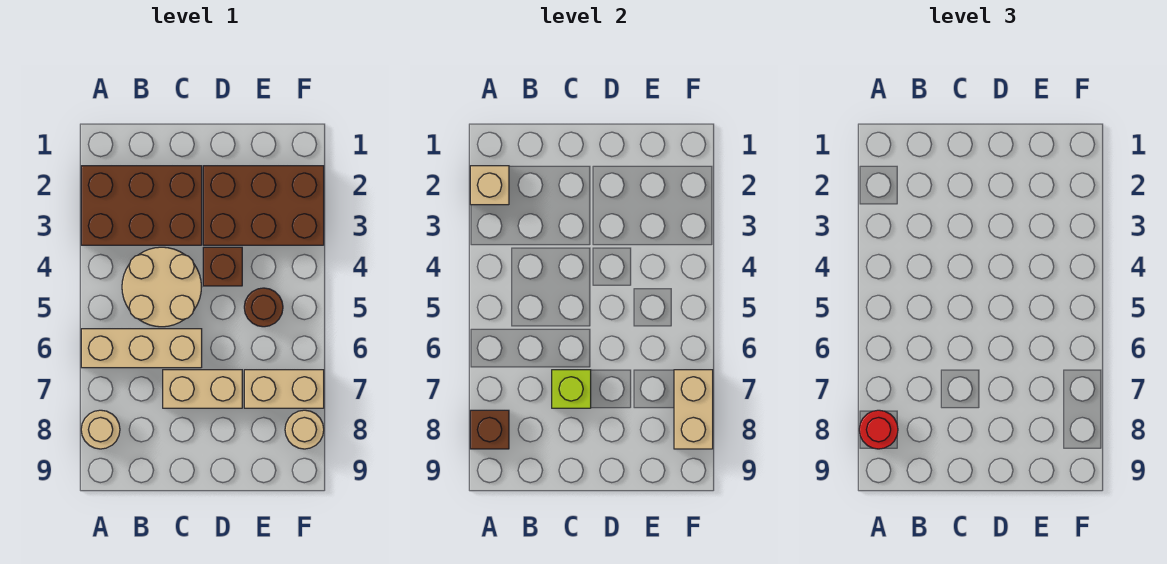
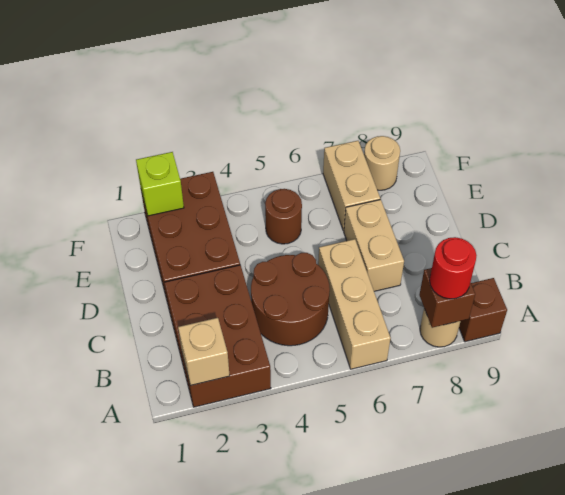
tan round brick B4:C5 level 1 -> brown round brick B4:C5 level 1
lime brick C7 level 2 -> lime brick F2 level 2
brown brick D4 level 1 -> brown brick A9 level 1
tan brick F7:F8 level 2 -> none

